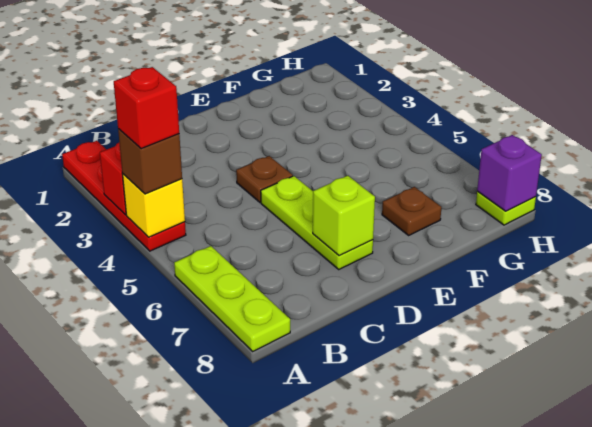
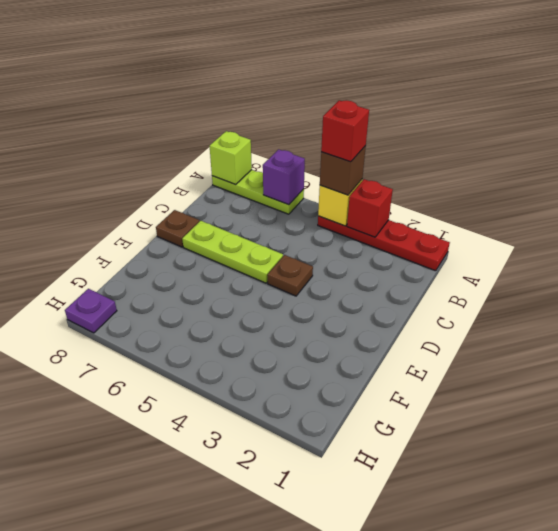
lime brick D7 level 2 -> lime brick A8 level 2
brown plate F7 level 1 -> brown plate D8 level 1
lime plate H8 level 1 -> purple plate H8 level 1
purple brick H8 level 2 -> purple brick A6 level 2

